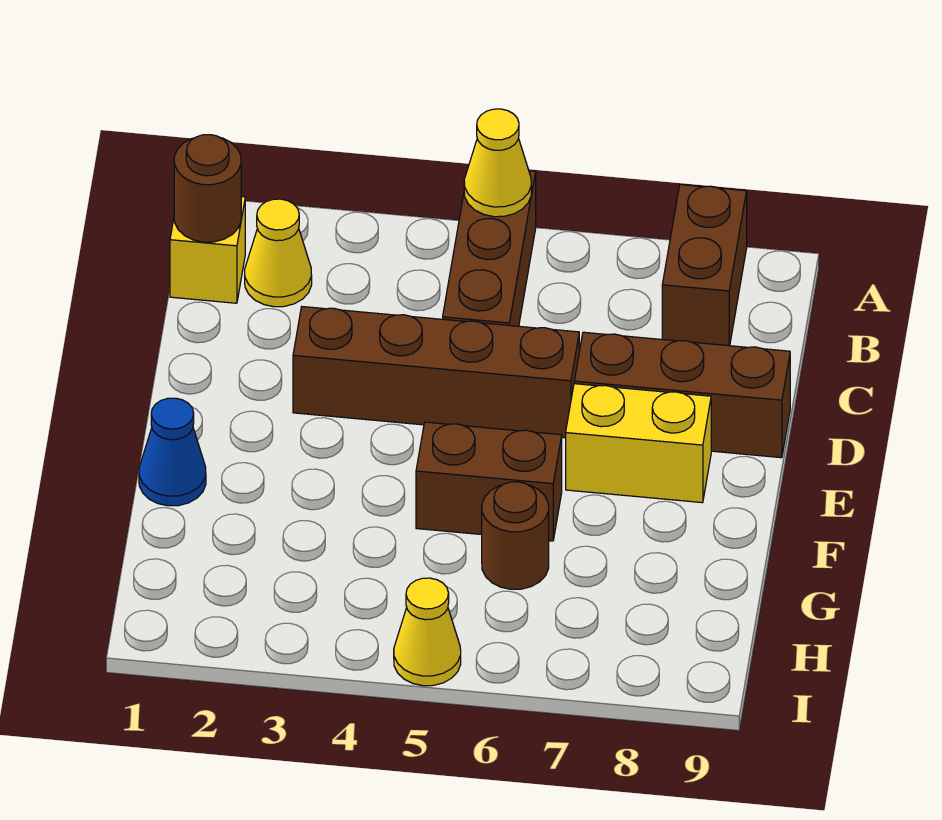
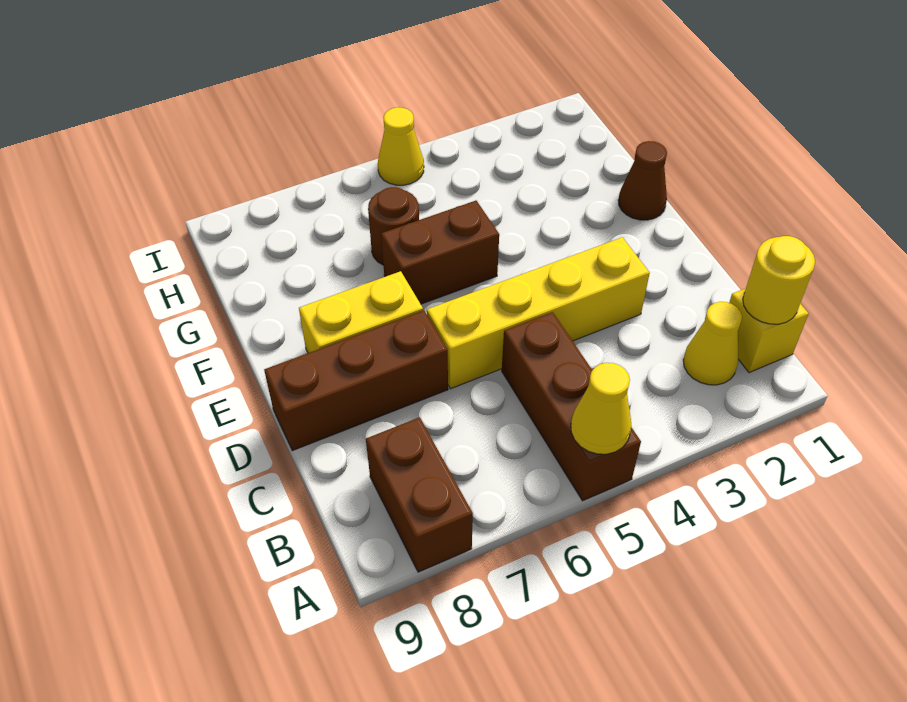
brown round brick B1 level 2 -> yellow round brick B1 level 2
brown brick D3:D6 level 1 -> yellow brick D3:D6 level 1
blue cone F1 level 1 -> brown cone F1 level 1

